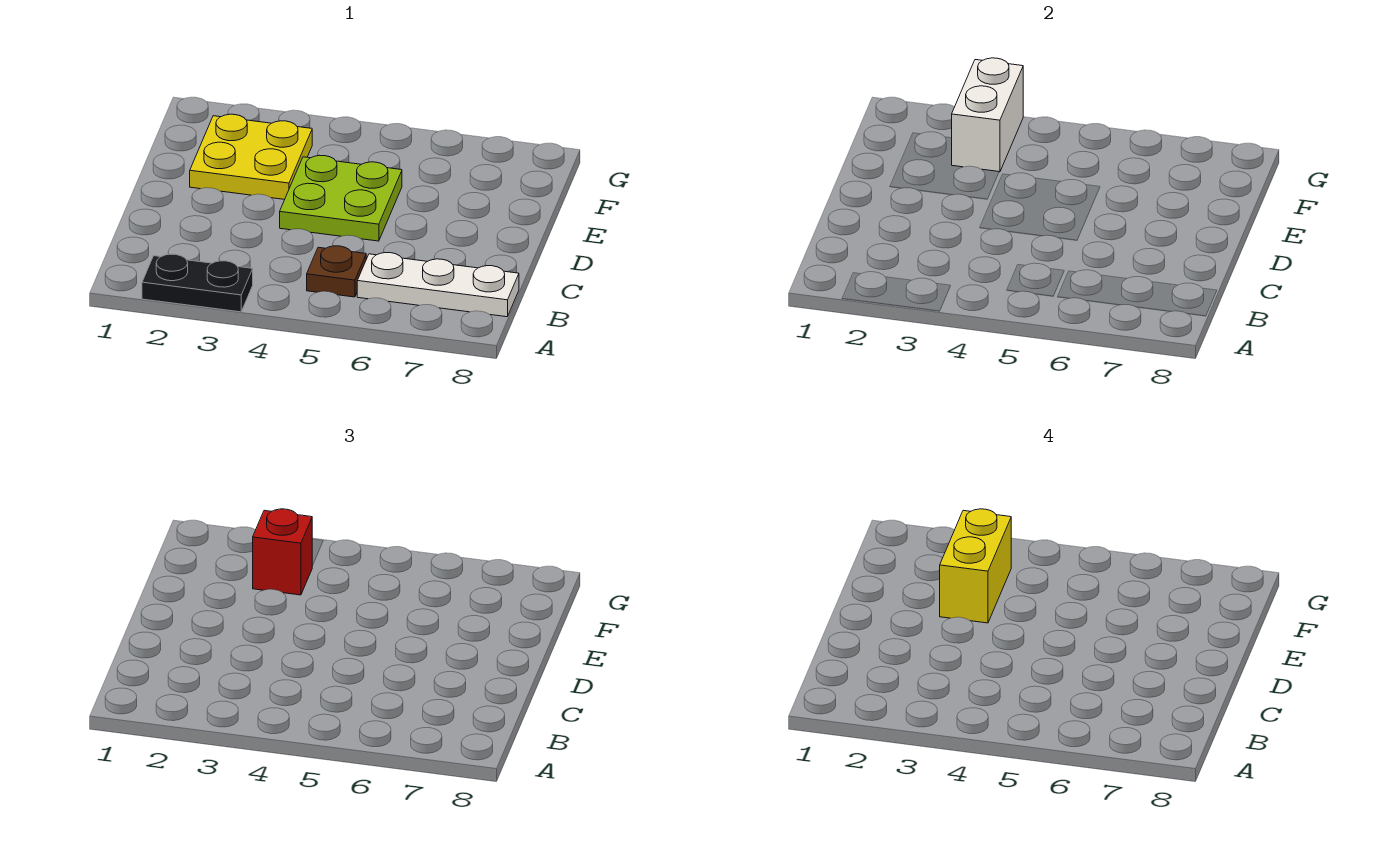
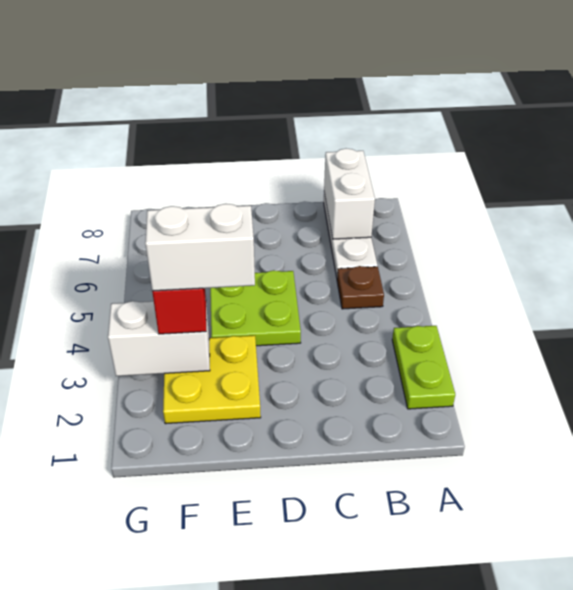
black plate A2:A3 level 1 -> lime plate A2:A3 level 1
none -> white brick B7:B8 level 2
yellow brick E3:F3 level 4 -> white brick E3:F3 level 4

